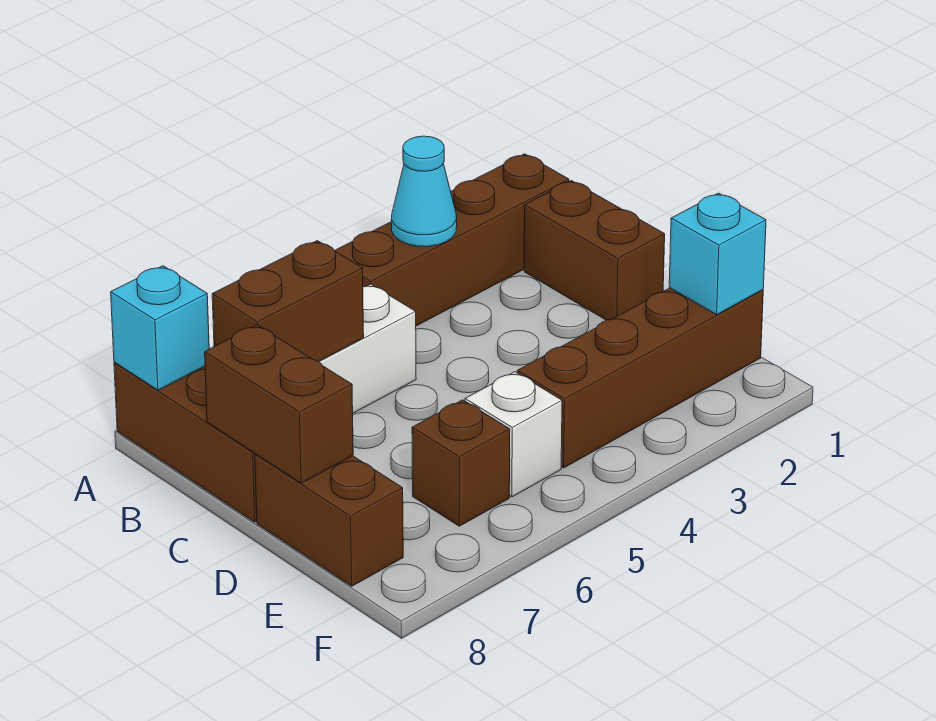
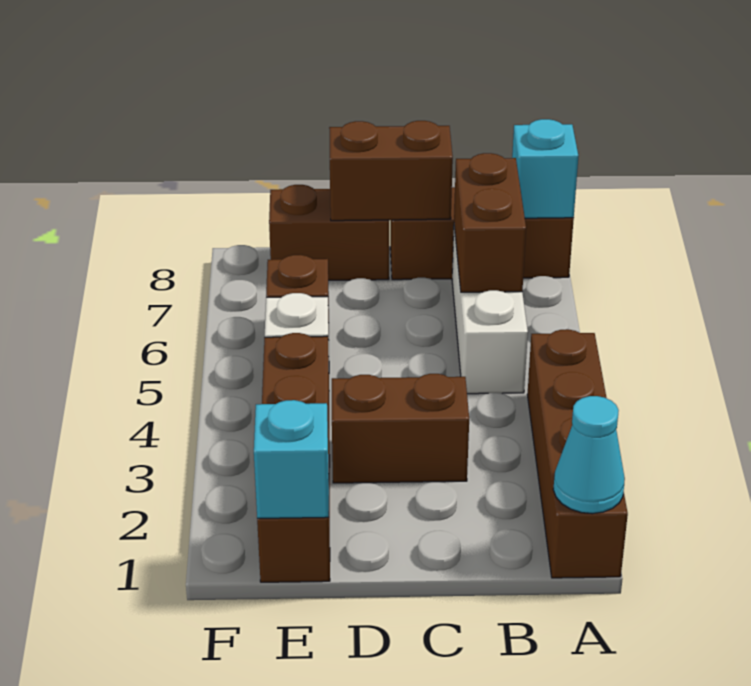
cyan cone A3 level 2 -> cyan cone A1 level 2
brown brick B1:C1 level 1 -> brown brick C3:D3 level 1

